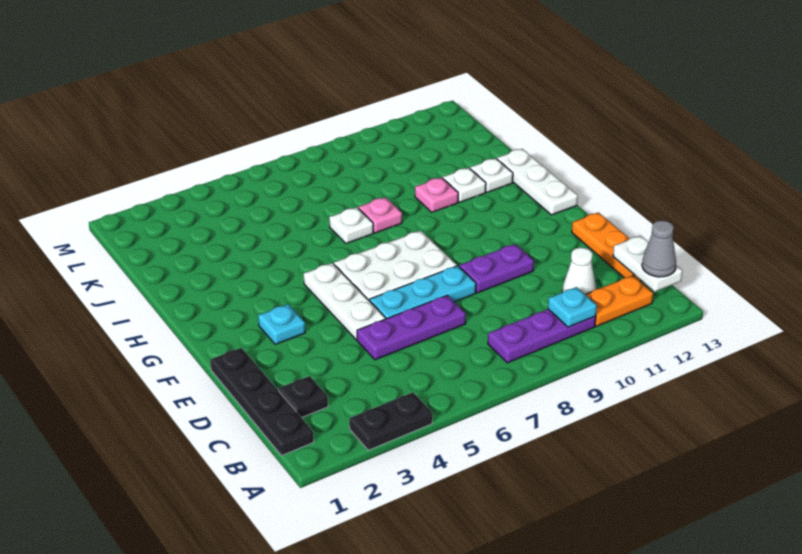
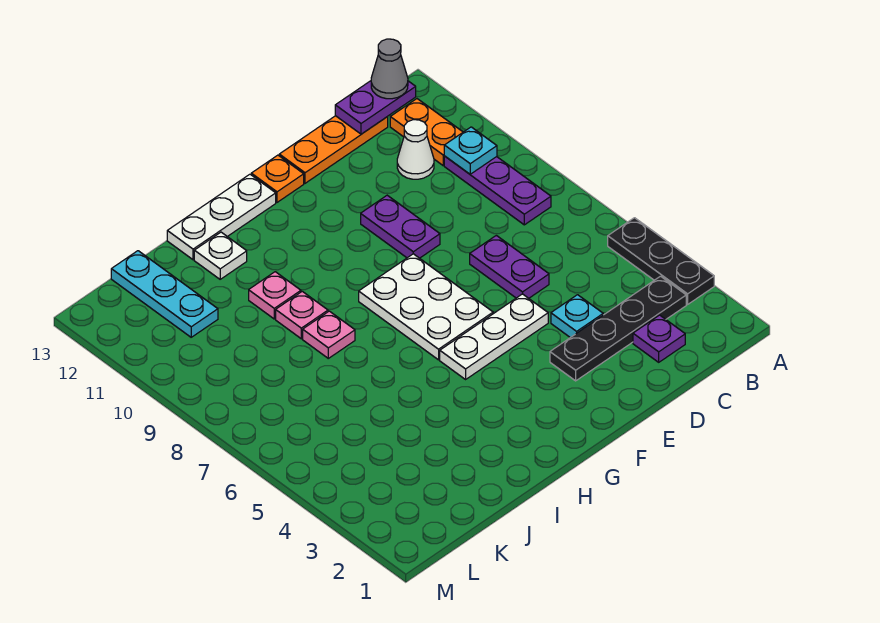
black plate A3:A4 level 1 -> black plate A3:A5 level 1
black plate B1:E1 level 1 -> black plate B3:E3 level 1
white plate B13:C13 level 2 -> purple plate B13:C13 level 2
black plate C2 level 1 -> purple plate C2 level 1
purple plate D5:D7 level 1 -> purple plate D6:D7 level 1
cyan plate E6:E8 level 1 -> cyan plate K11:K13 level 1
cyan plate F3 level 1 -> cyan plate D4 level 1
none -> orange plate F13 level 1
white plate I7 level 1 -> none
none -> pink plate I9 level 1
white plate I11 level 1 -> none

